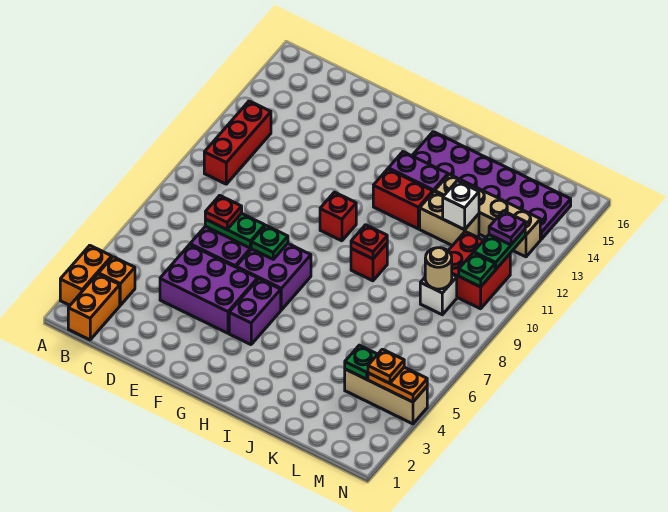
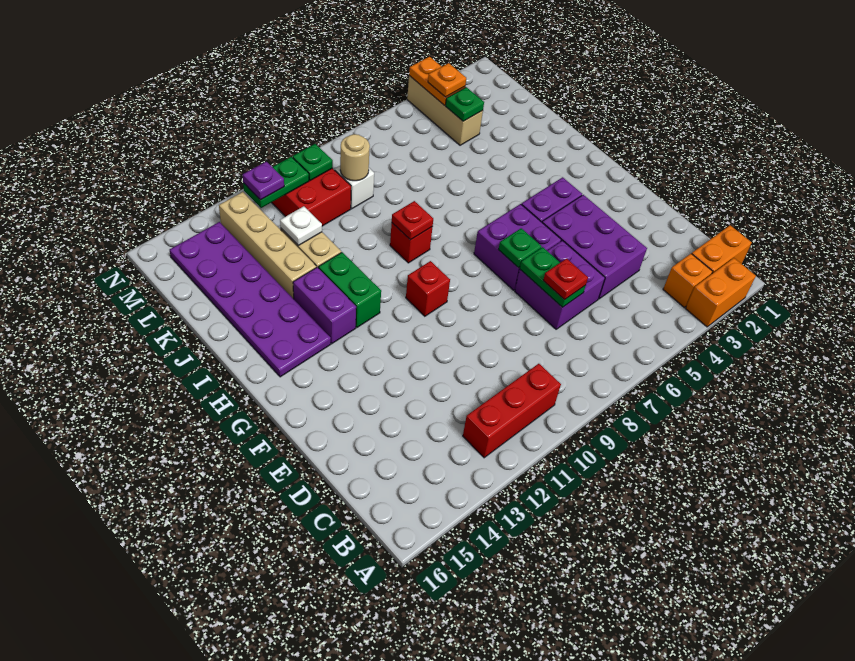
red brick H12:I12 level 1 -> green brick H12:I12 level 1
white brick K12 level 2 -> white plate K12 level 2

